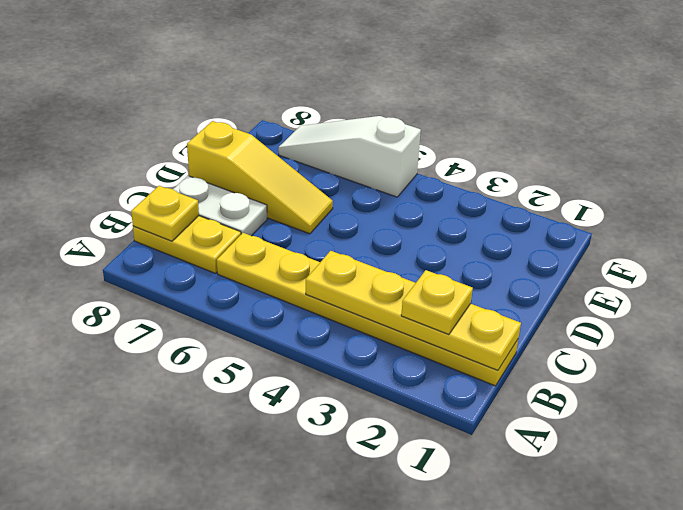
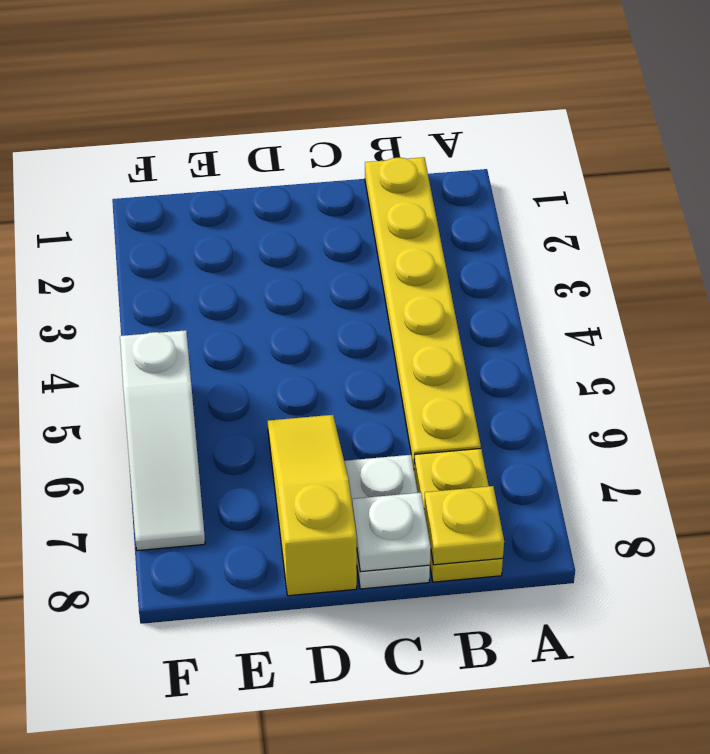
yellow plate B1:B4 level 2 -> none
yellow plate B2 level 3 -> none
none -> white plate C8 level 2

